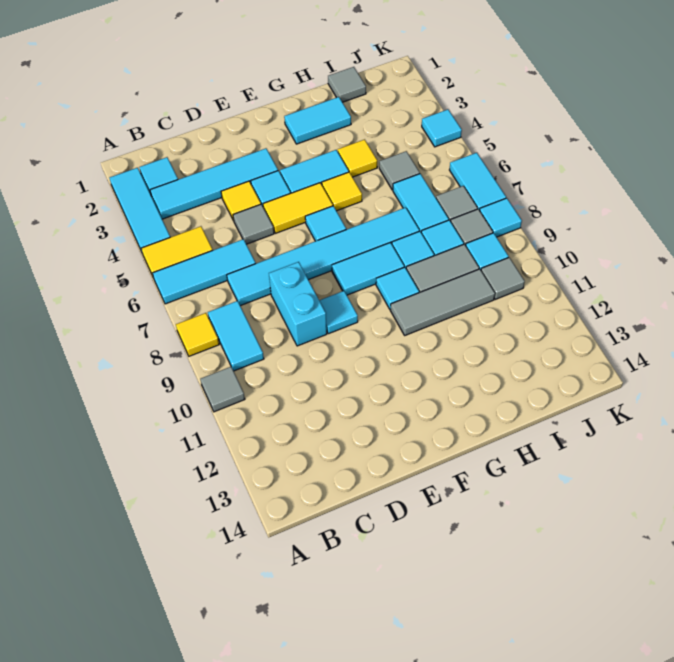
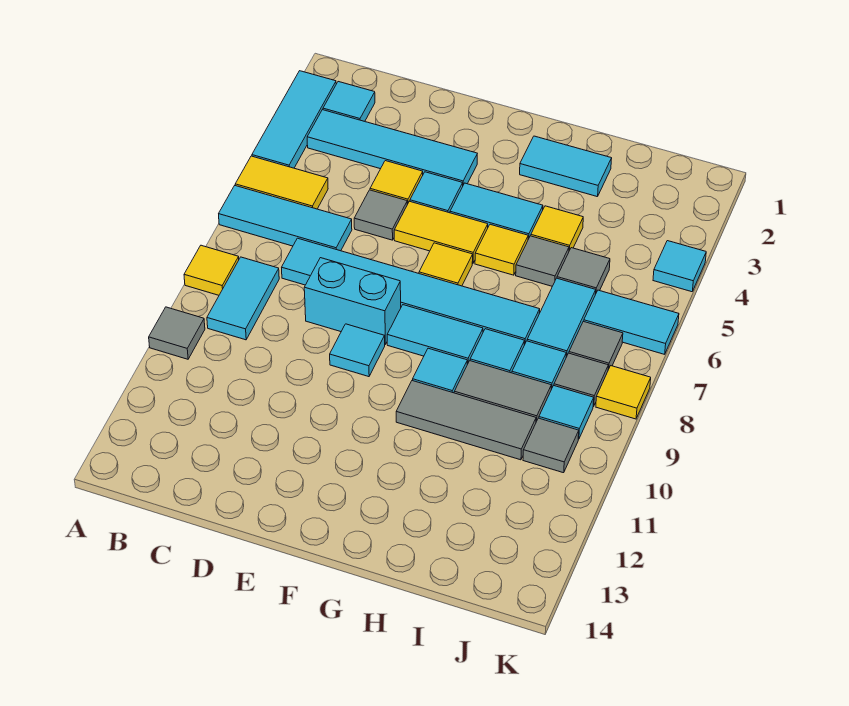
cyan brick D8:D9 level 1 -> cyan brick D8:E8 level 1
cyan tile F6 level 1 -> yellow tile F6 level 1
grey tile I1 level 1 -> grey tile H5 level 1
cyan tile K6:K7 level 1 -> cyan tile J6:K6 level 1
cyan tile K8 level 1 -> yellow tile K8 level 1

